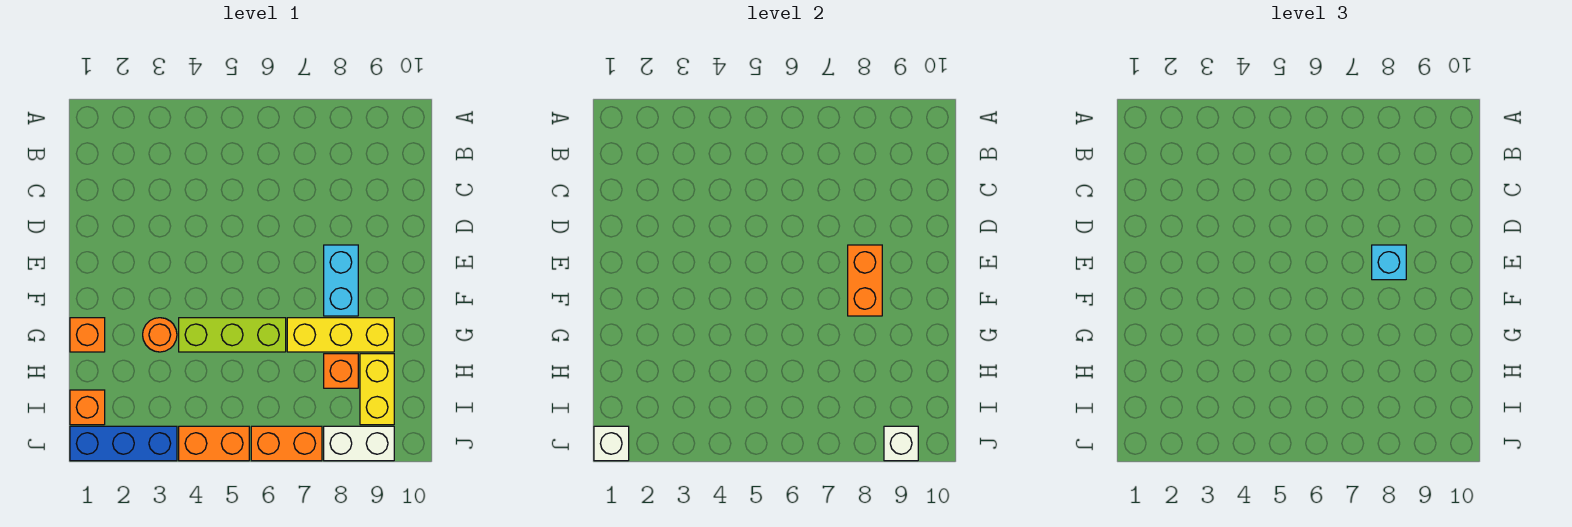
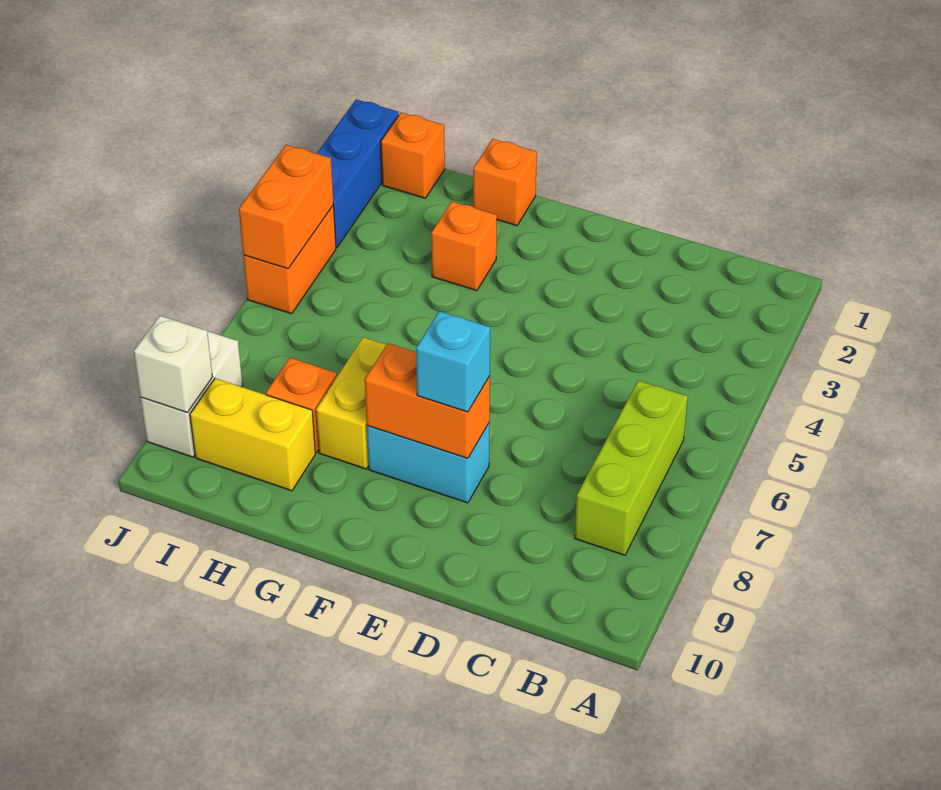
orange round brick G3 level 1 -> orange brick G3 level 1
lime brick G4:G6 level 1 -> lime brick B6:B8 level 1
yellow brick G7:G9 level 1 -> yellow brick G7:G8 level 1
white brick J1 level 2 -> none
orange brick J6:J7 level 1 -> orange brick J4:J5 level 2

